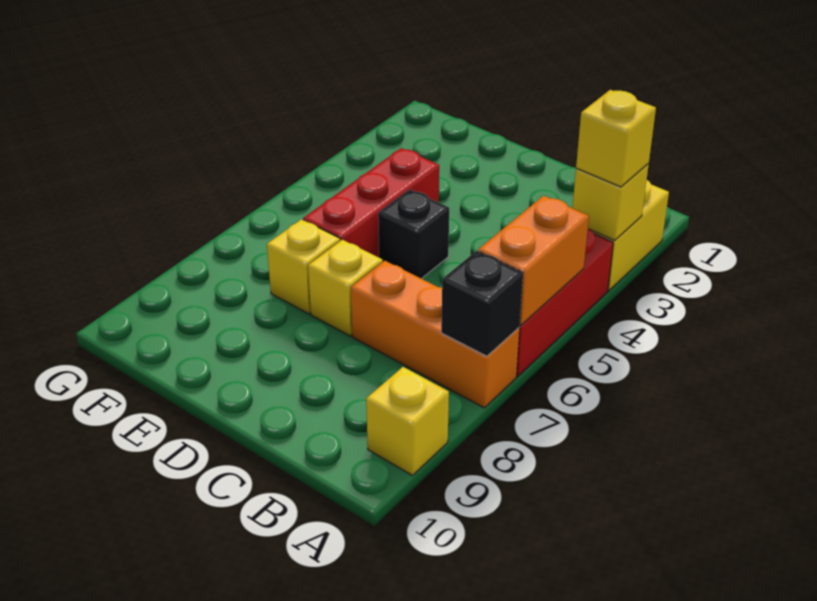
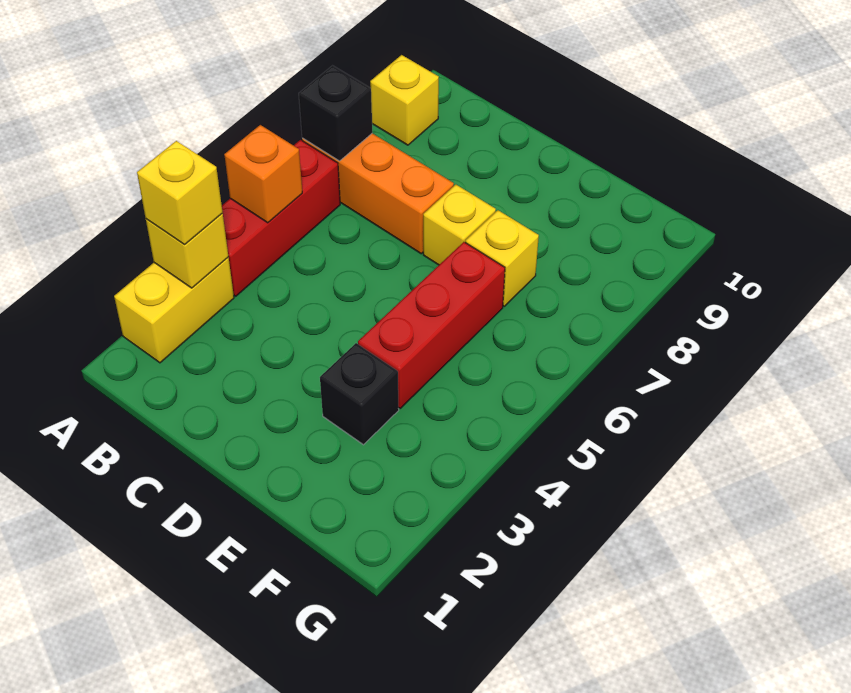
orange brick A5:A6 level 2 -> orange brick A5 level 2
black brick D5 level 1 -> black brick E3 level 1

